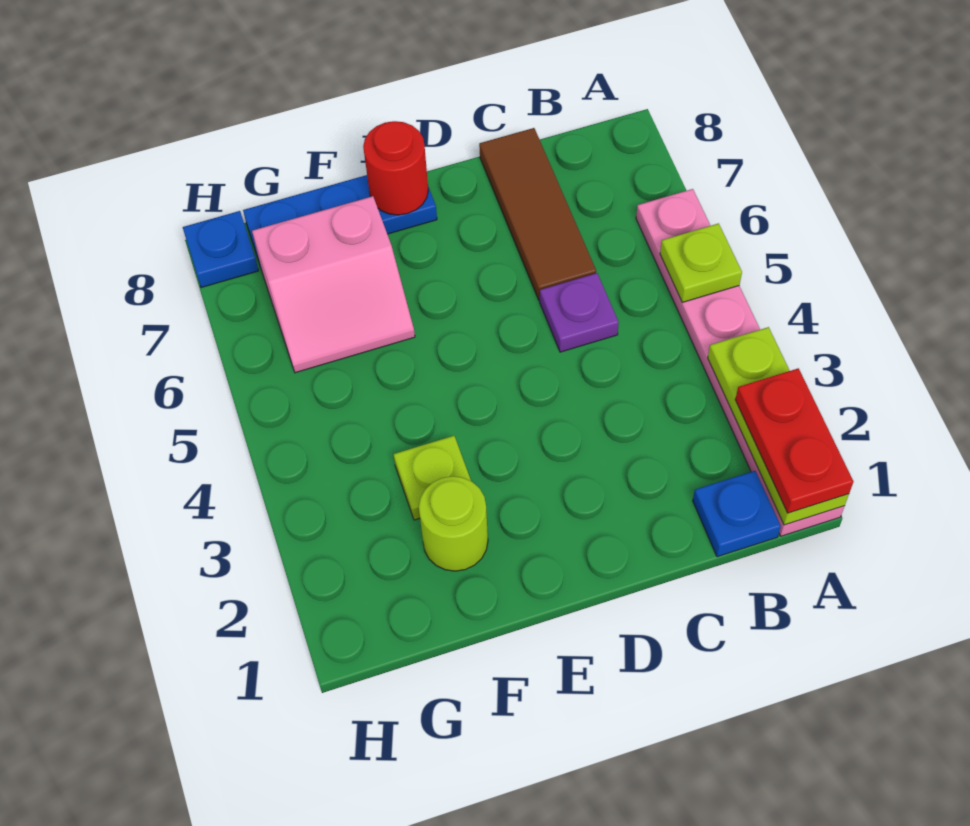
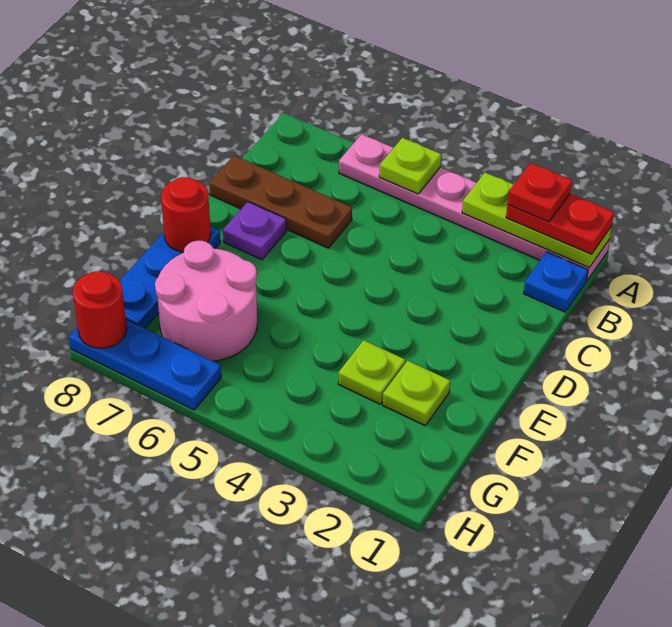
none -> red plate A2 level 4
purple plate C5 level 1 -> purple plate D7 level 1
brown tile C6:C8 level 1 -> brown plate C6:C8 level 1
lime round brick F2 level 1 -> lime plate F2 level 1
pink slope F6:G7 level 1 top 7 -> pink round brick F6:G7 level 1
blue plate H8 level 1 -> blue plate H6:H8 level 1
none -> red round brick H8 level 2

